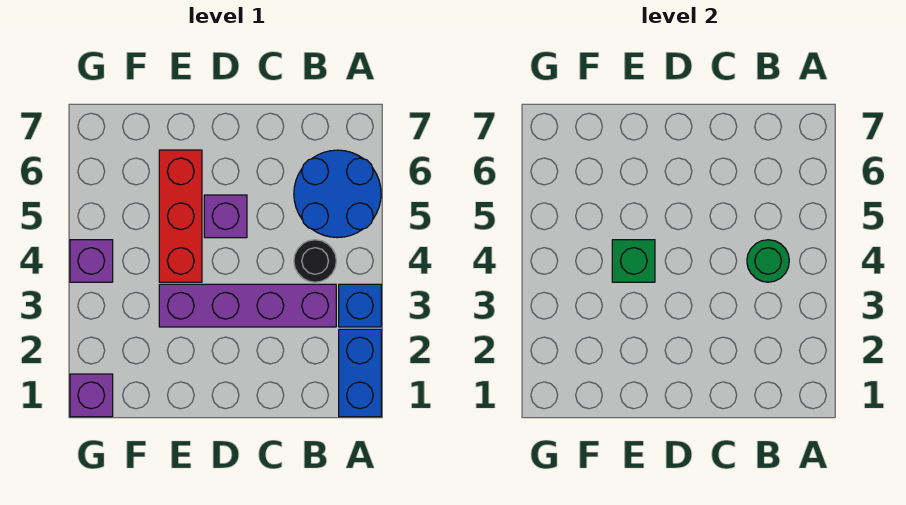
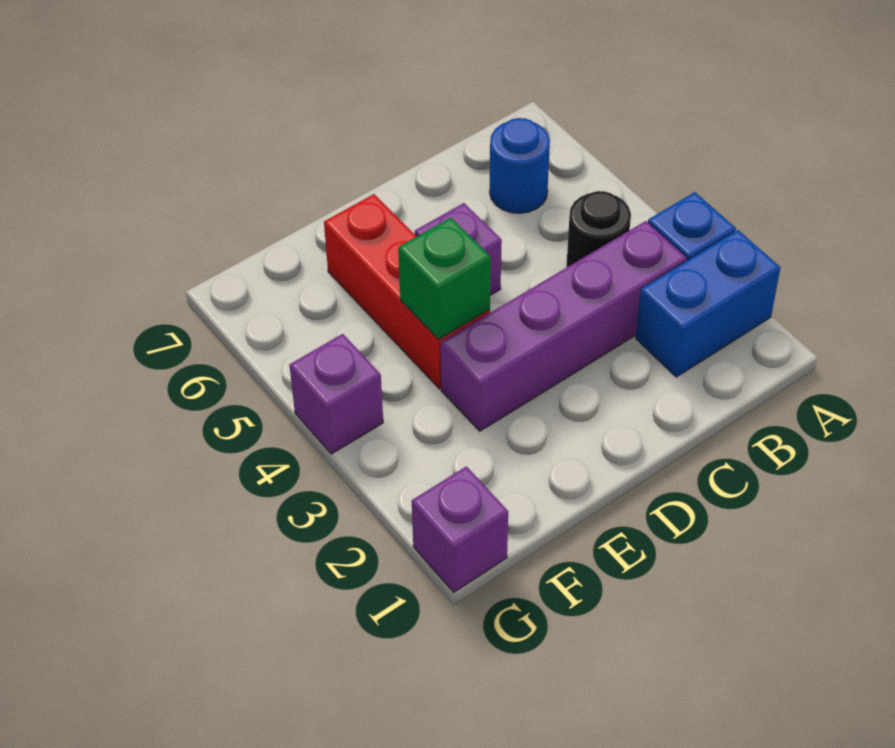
blue brick A1:A2 level 1 -> blue brick A2:B2 level 1
blue round brick A5:B6 level 1 -> blue round brick B6 level 1
green round brick B4 level 2 -> none

